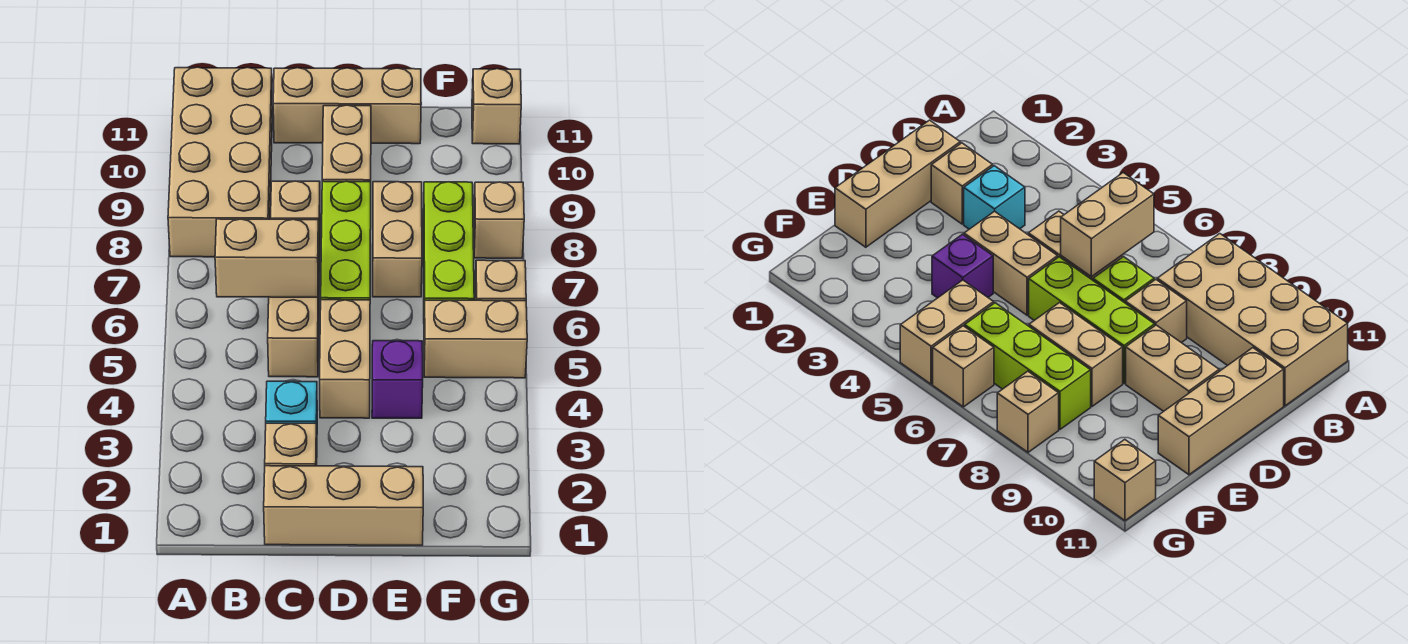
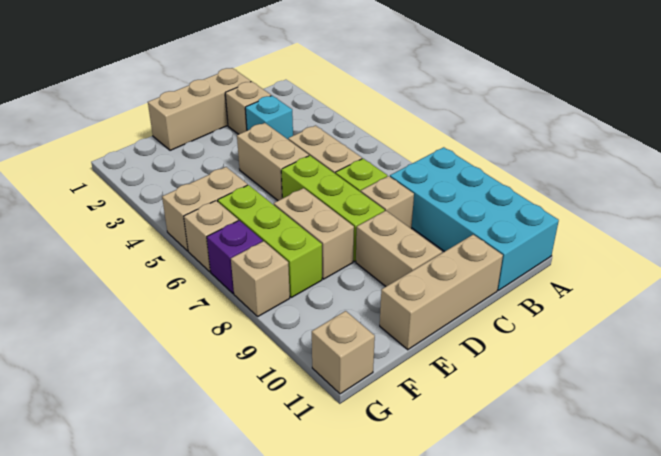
tan brick A8:B11 level 1 -> cyan brick A8:B11 level 1
tan brick B6:C6 level 2 -> none
purple brick E4 level 1 -> purple brick G7 level 1

